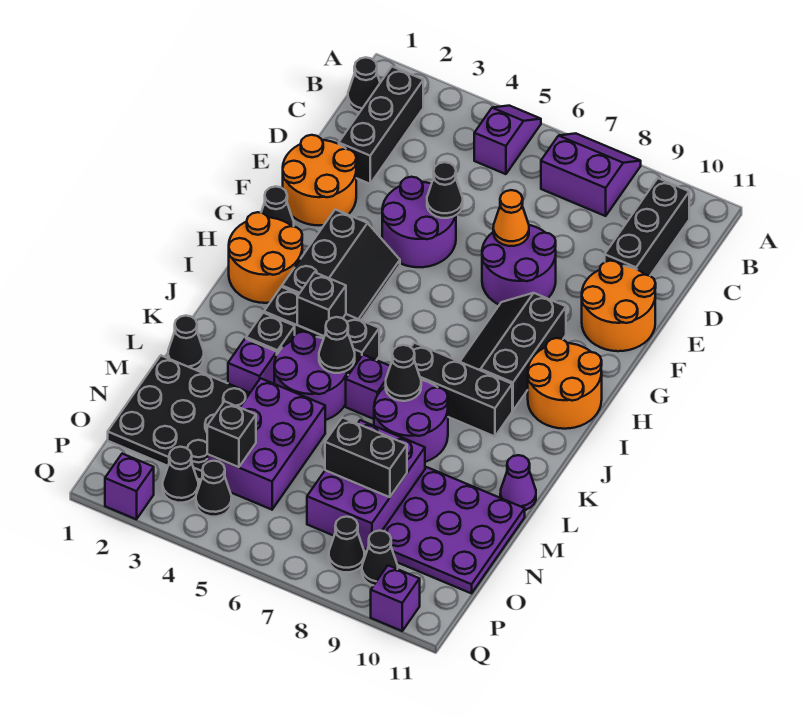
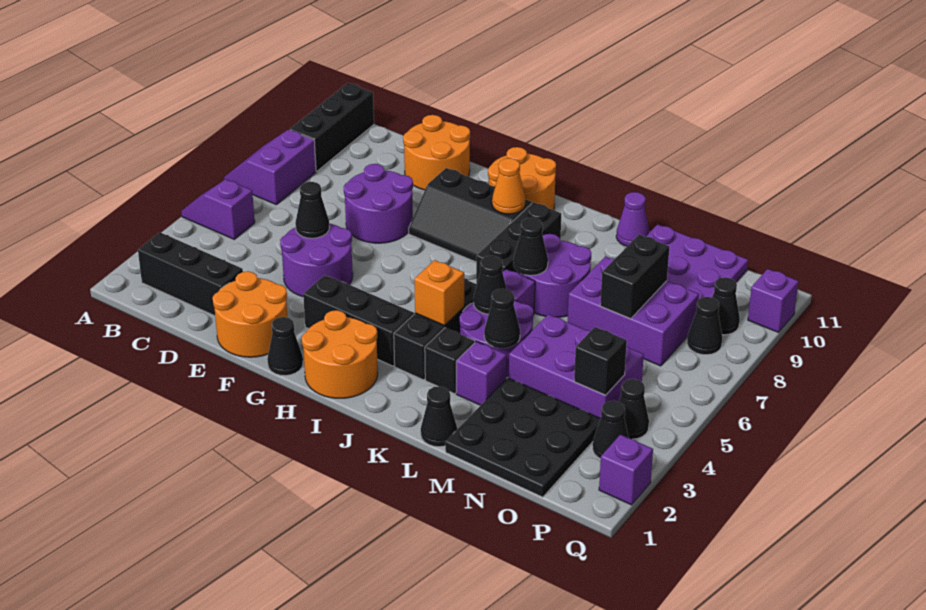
black cone B1 level 1 -> black cone L4 level 2
black brick B10:D10 level 1 -> black brick B9:B11 level 1
orange cone E7 level 2 -> orange cone I9 level 2
black brick J4 level 2 -> orange brick J4 level 2

